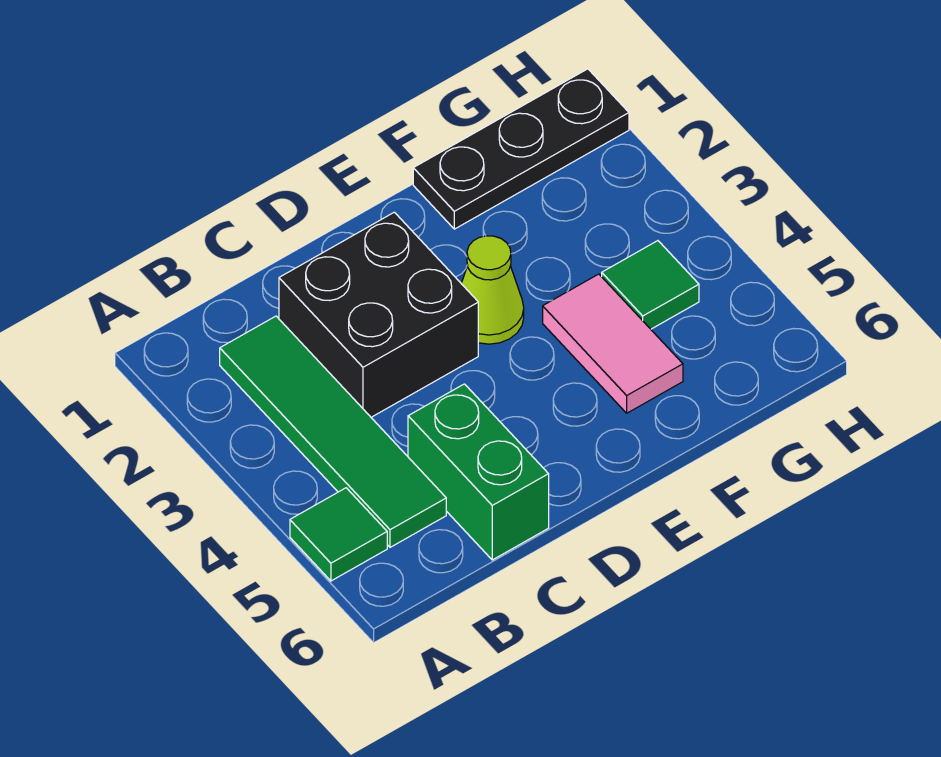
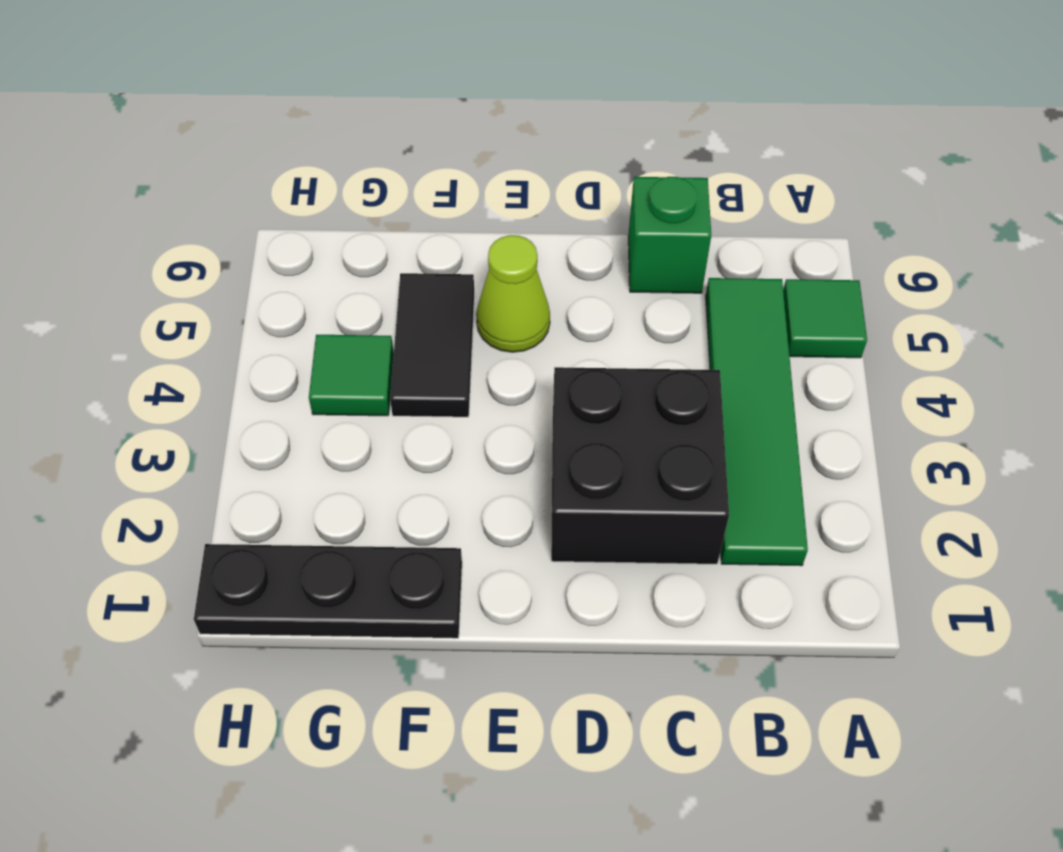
green brick C5:C6 level 1 -> green brick C6 level 1
lime cone E3 level 1 -> lime cone E5 level 1
pink tile F4:F5 level 1 -> black tile F4:F5 level 1

